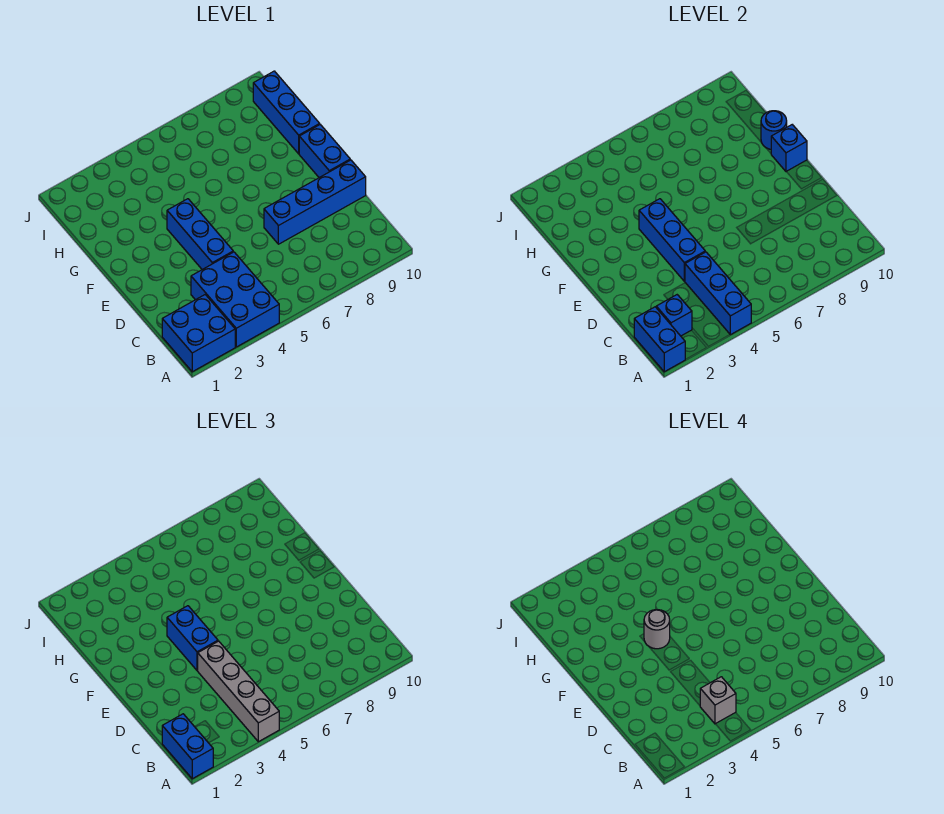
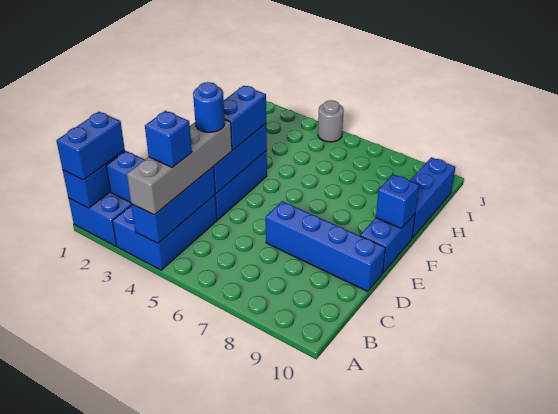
grey brick B4 level 4 -> blue brick B4 level 4
grey round brick F4 level 4 -> grey round brick J5 level 1
blue round brick G10 level 2 -> blue round brick D4 level 4

